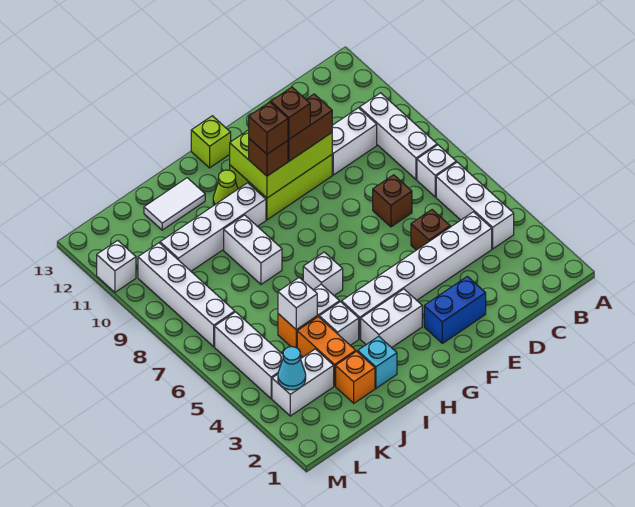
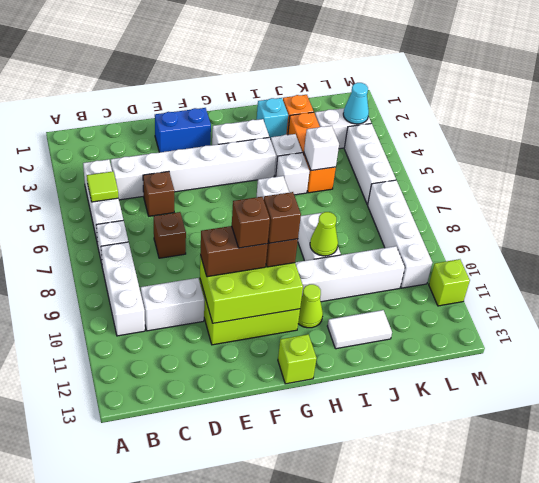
none -> lime tile B5 level 2
none -> lime cone I9 level 2
white brick M11 level 1 -> lime brick M11 level 1

